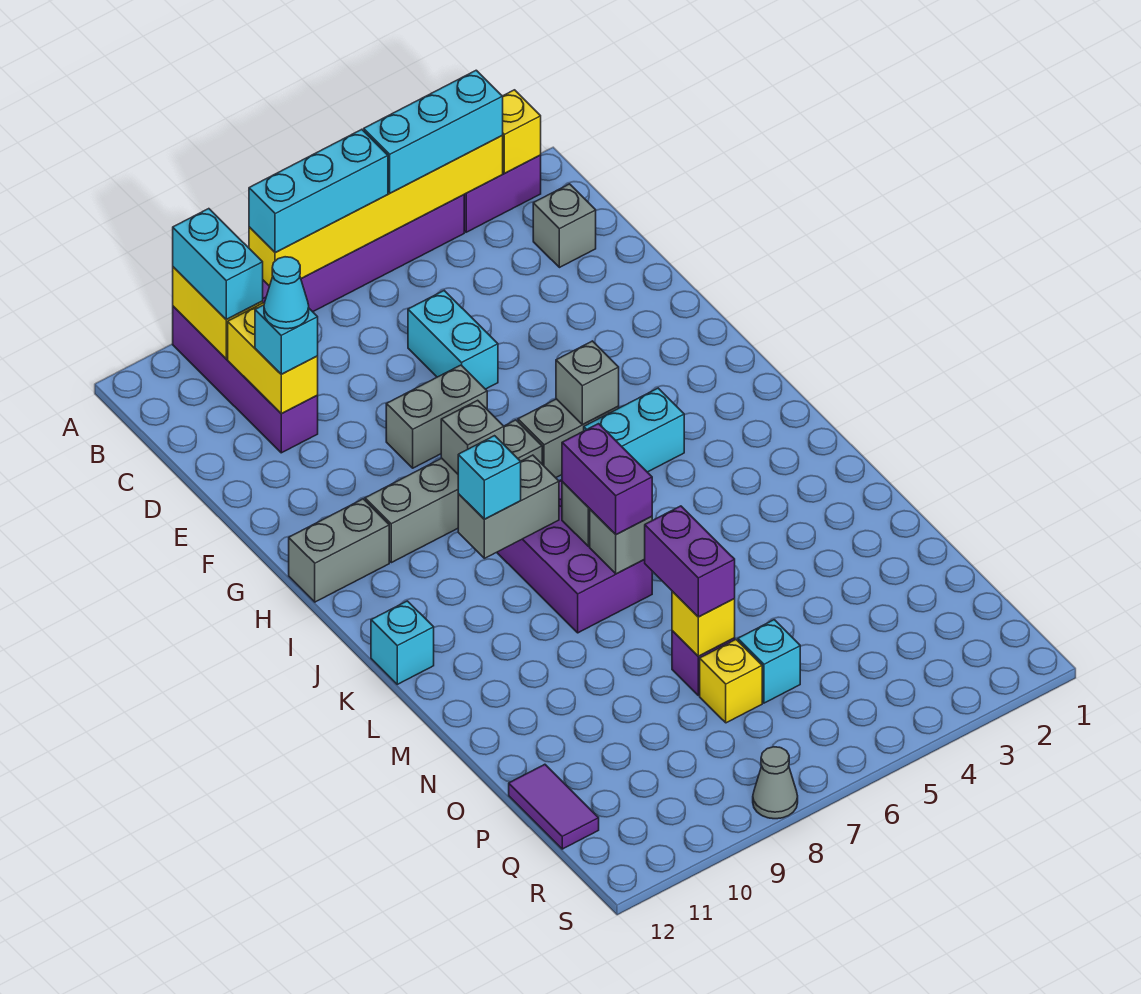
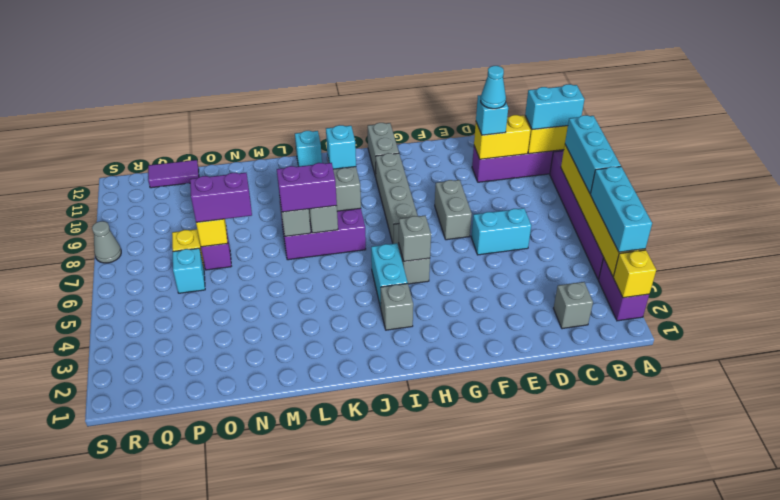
grey brick H8 level 2 -> grey brick I3 level 1

